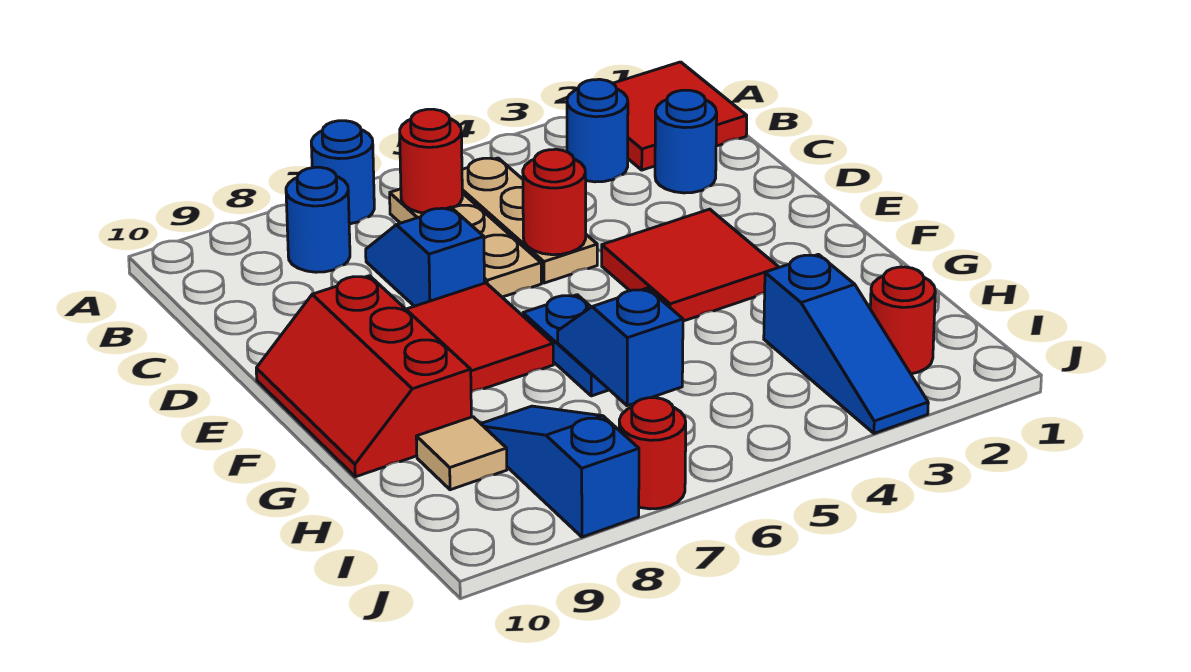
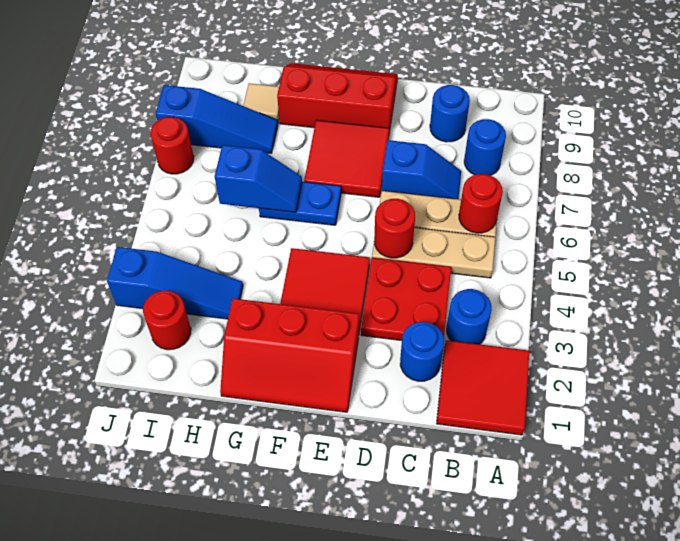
blue round brick A7 level 1 -> blue round brick C9 level 1
none -> red plate C3:D4 level 1
none -> red slope E1:G2 level 1 top 2
blue slope H3:J3 level 1 top H -> blue slope H3:J3 level 1 top J

